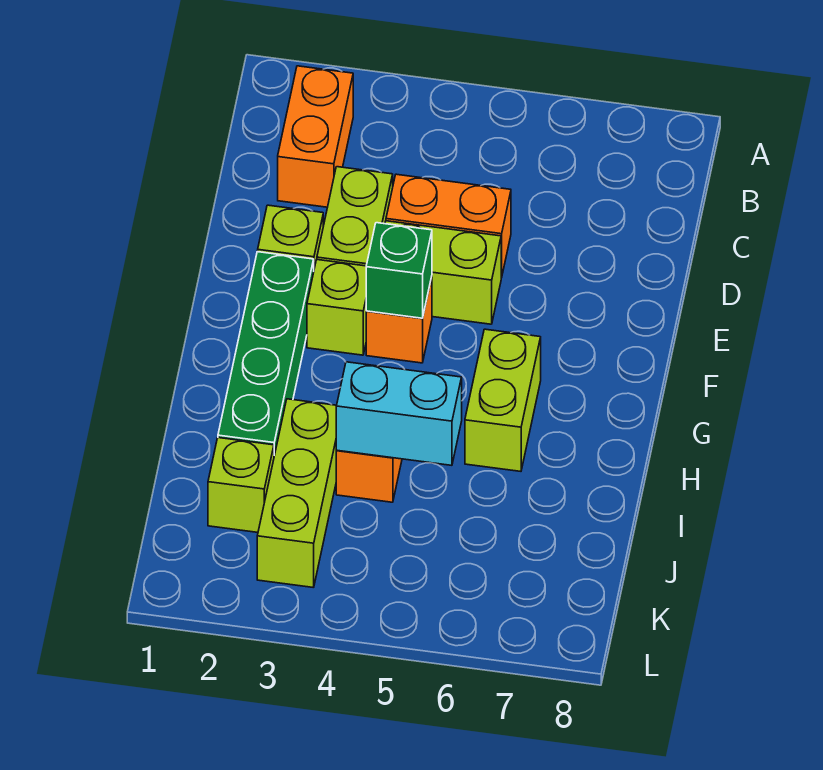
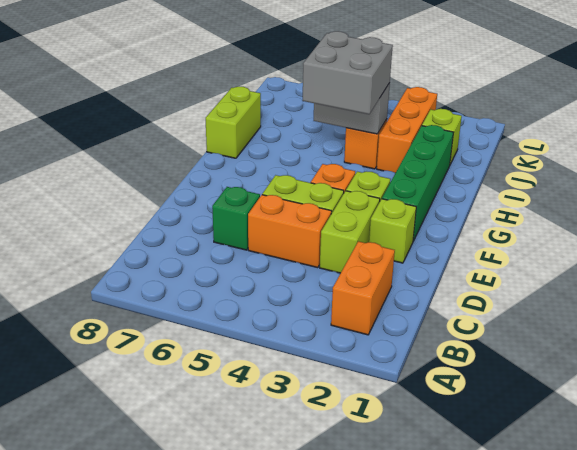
green brick F4 level 2 -> green brick D6 level 1
lime brick G6:H6 level 1 -> lime brick H8:I8 level 1
none -> grey brick H4:I5 level 3
lime brick I3:K3 level 1 -> orange brick I3:K3 level 1
cyan brick I4:I5 level 2 -> grey brick I4:I5 level 2

